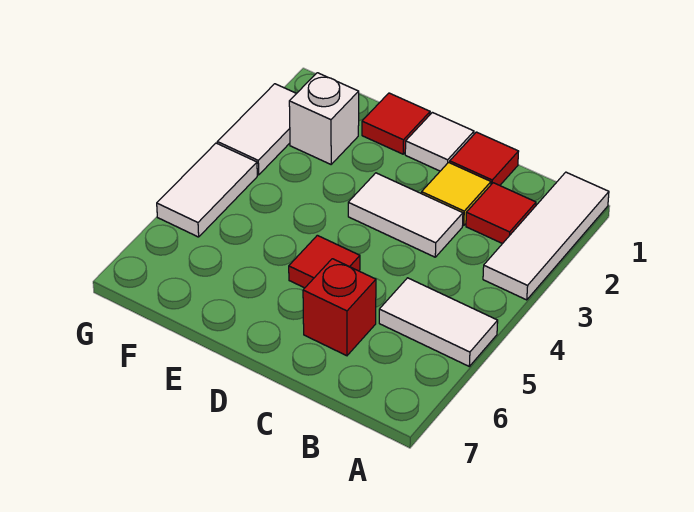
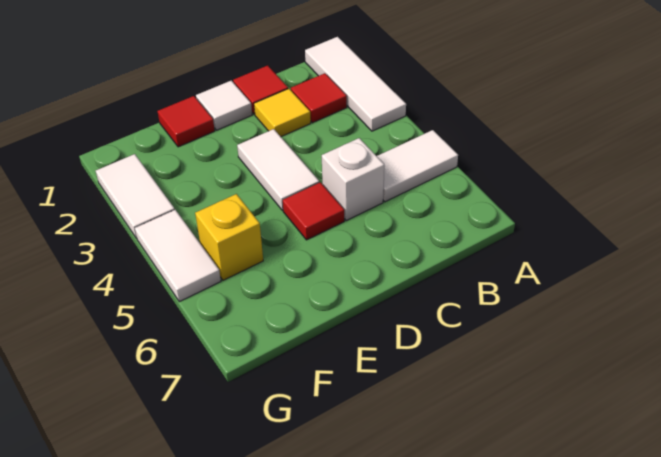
white tile C3:D3 level 1 -> white tile D3:D4 level 1
red brick C6 level 1 -> none
white brick F2 level 1 -> white brick C5 level 1
none -> yellow brick F5 level 1

